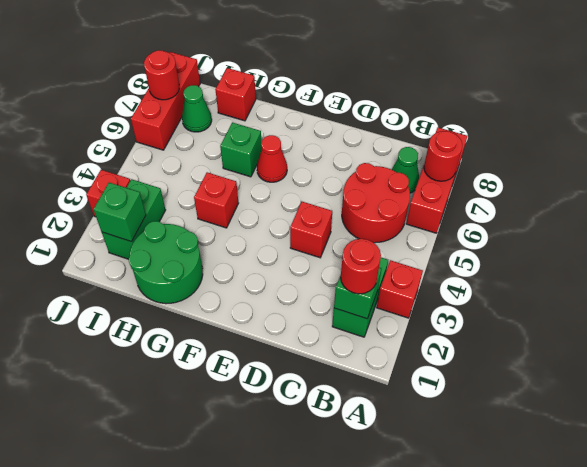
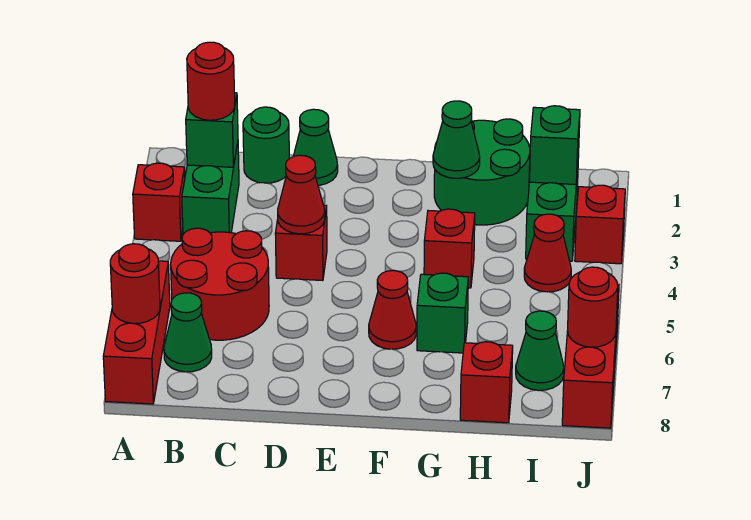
none -> green round brick C1 level 1
none -> green cone D1 level 1
none -> red cone D4 level 2
none -> green cone G2 level 2
none -> red cone I4 level 1

